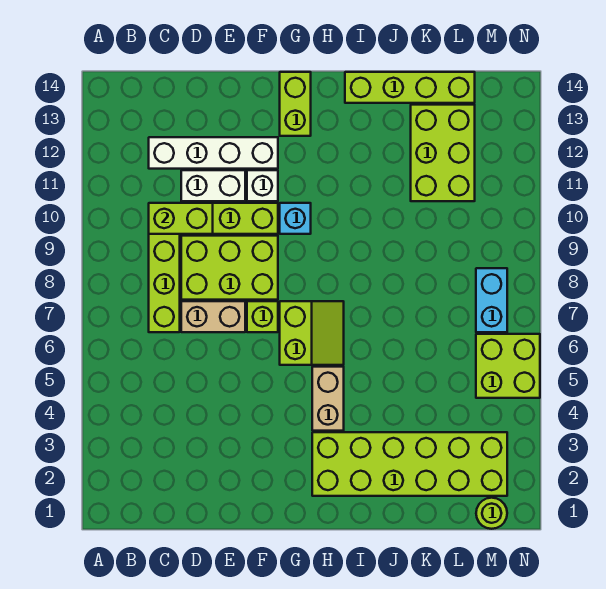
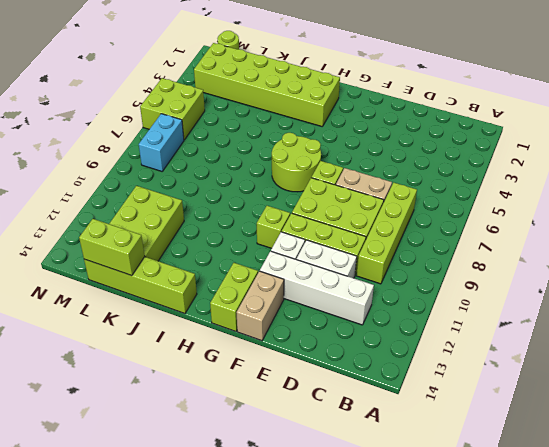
lime brick C10:D10 level 2 -> lime brick K14:L14 level 2
lime slope G6:H7 level 1 top G -> lime round brick G6:H7 level 1
cyan brick G10 level 1 -> lime brick G10 level 1
tan brick H4:H5 level 1 -> tan brick F13:F14 level 1

